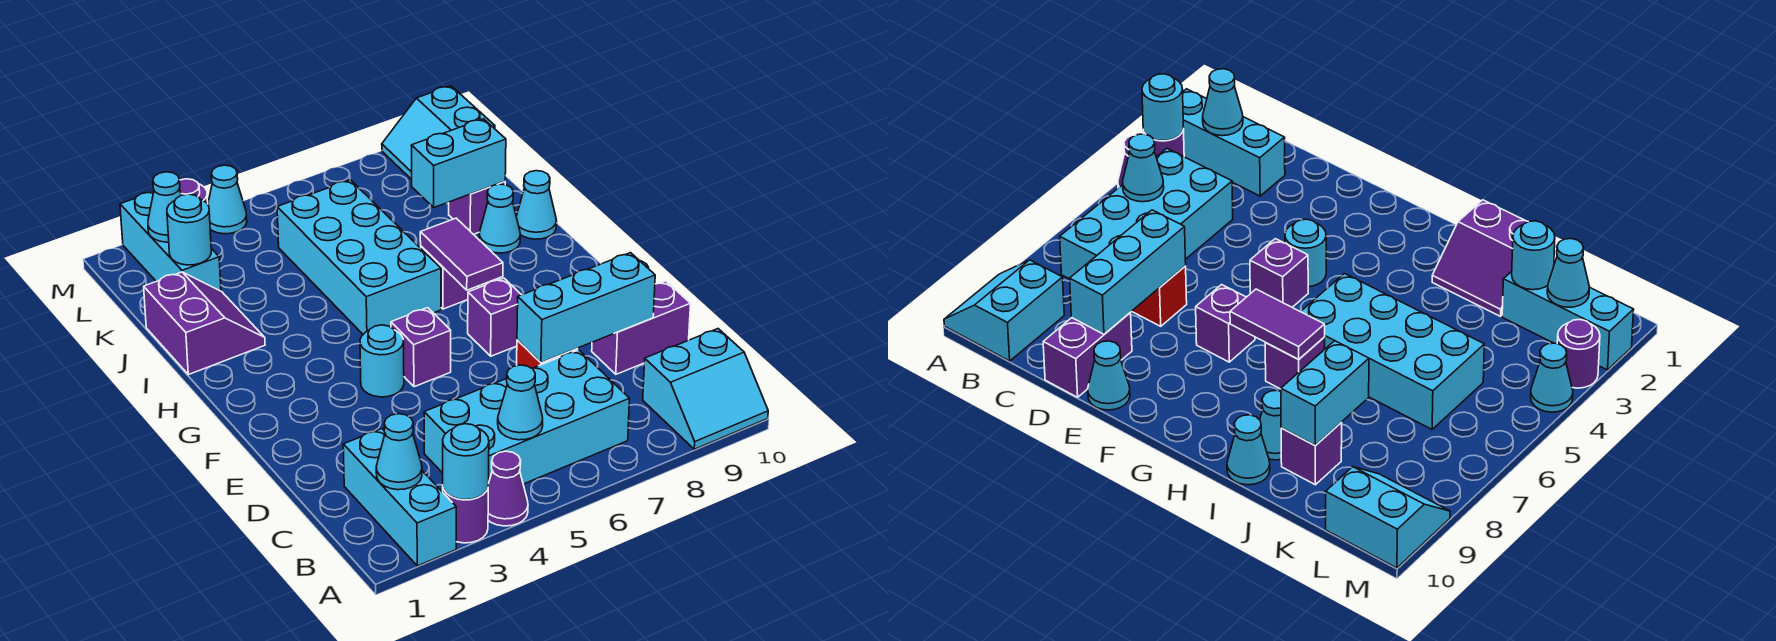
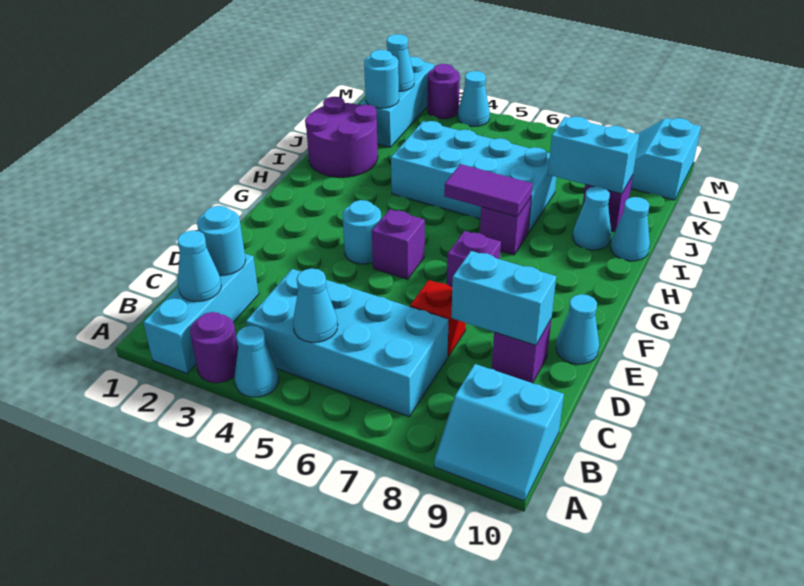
cyan round brick A3 level 2 -> cyan round brick C2 level 2
purple cone A4 level 1 -> cyan cone A4 level 1
cyan brick D7:D9 level 2 -> cyan brick D8:D9 level 2
purple brick D9:D10 level 1 -> purple brick D9 level 1
purple tile G7:H7 level 2 -> purple tile H6:H7 level 2
cyan brick H5:K6 level 1 -> cyan brick I4:J7 level 1
purple slope I1:J2 level 1 top 1 -> purple round brick I1:J2 level 1

